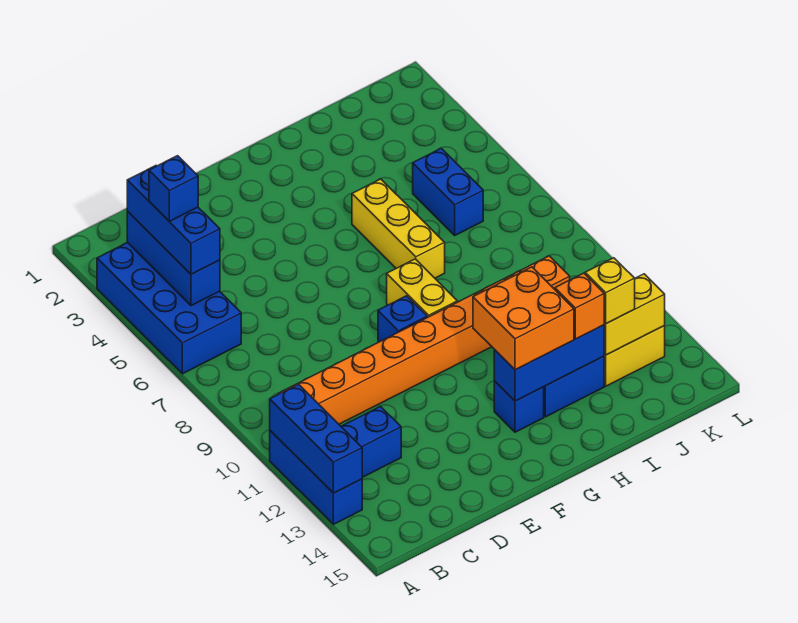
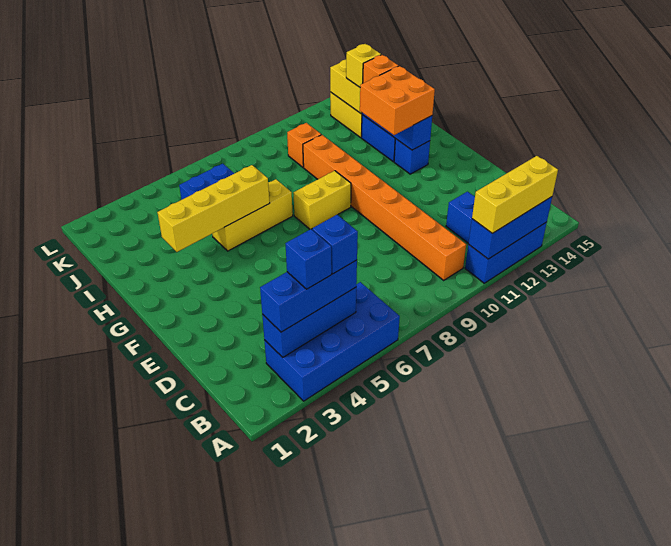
none -> yellow brick A11:A13 level 3
blue brick F9 level 1 -> blue brick B5 level 4
none -> yellow brick H3:H6 level 2

